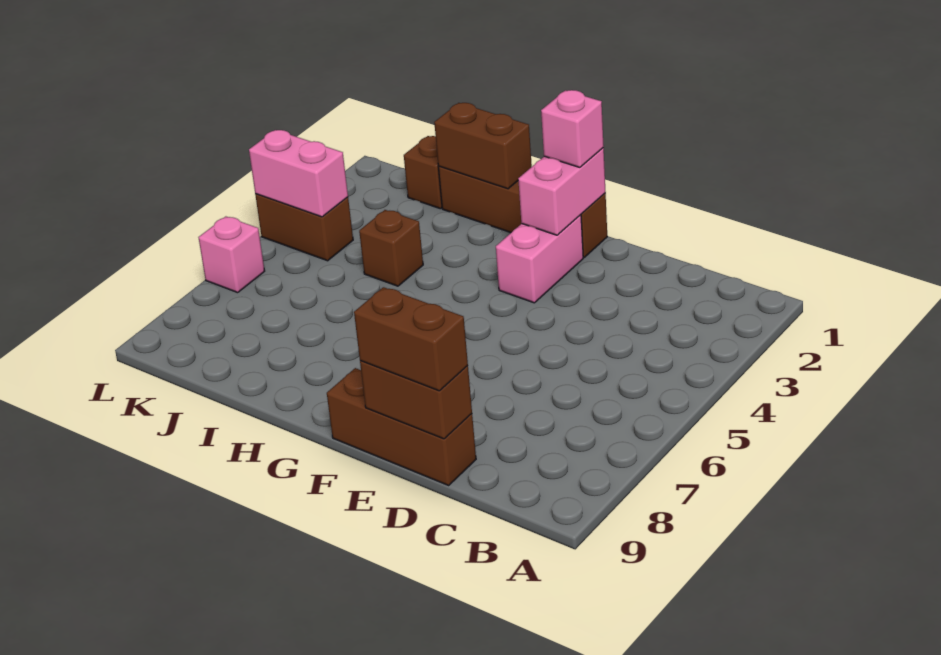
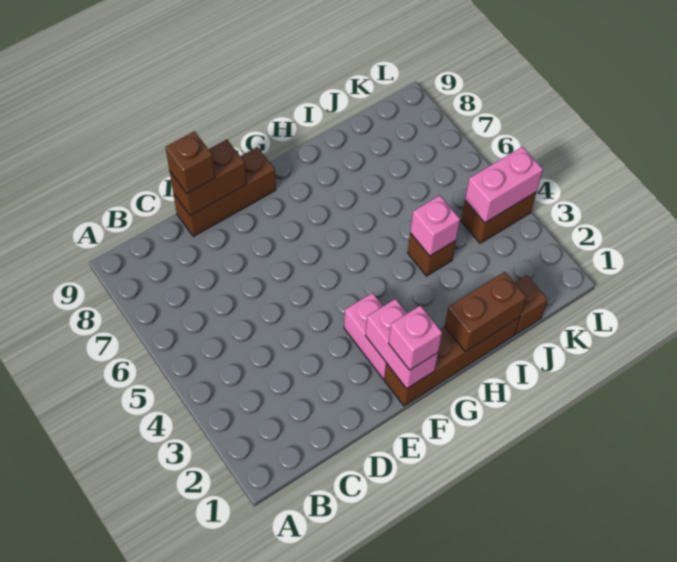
brown brick D9:E9 level 3 -> brown brick D9 level 3
pink brick L6 level 1 -> pink brick I4 level 2

